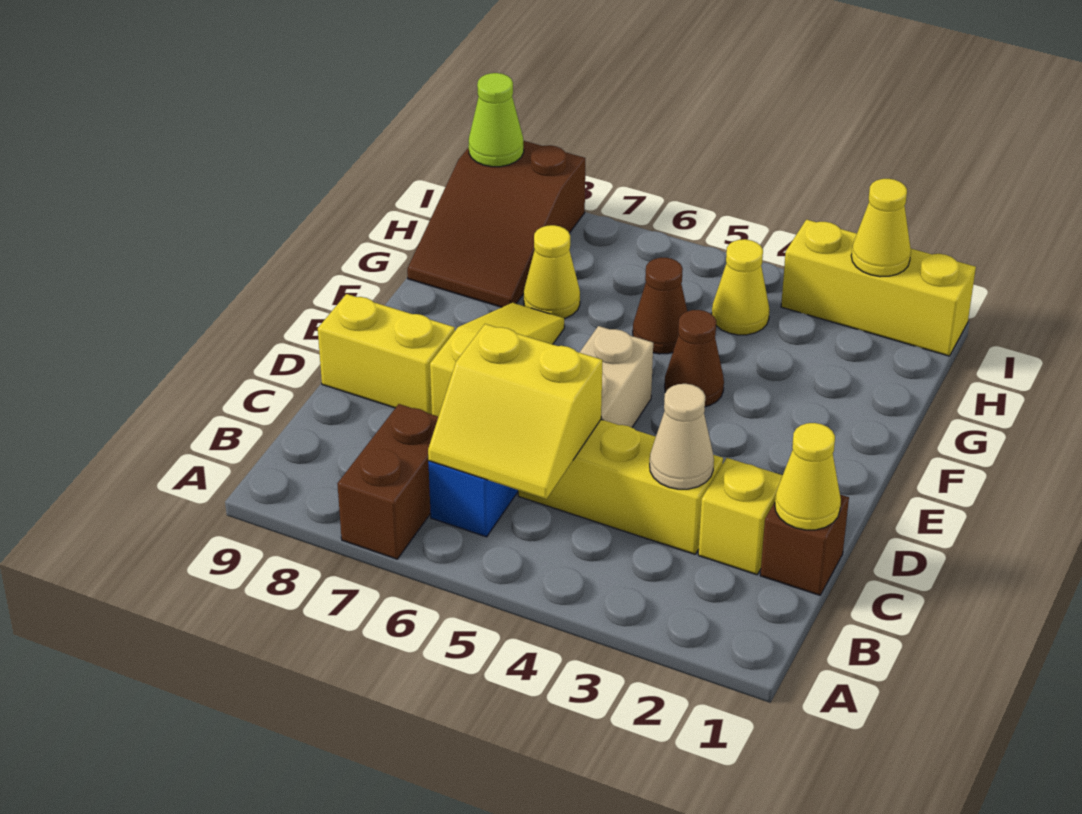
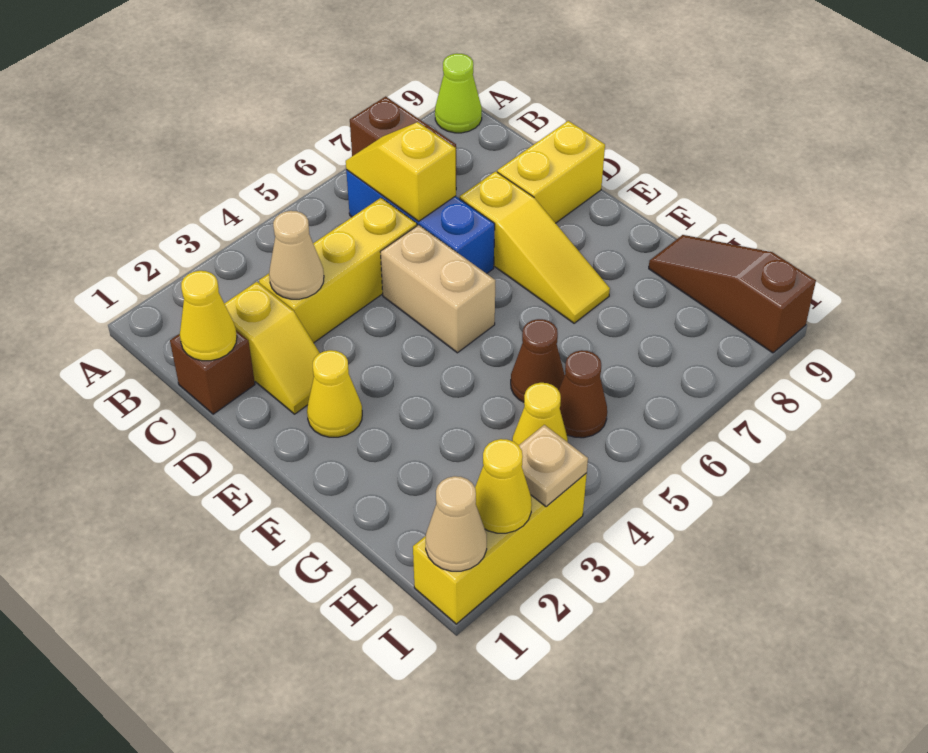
yellow slope B5:C6 level 2 top C -> yellow slope B6:C6 level 2 top C
brown cone F4 level 1 -> brown cone H5 level 1
yellow cone G7 level 1 -> yellow cone E2 level 1
brown slope G8:I9 level 1 top I -> brown slope G9:I9 level 1 top I
none -> tan cone I1 level 2
none -> tan plate I3 level 2
lime cone I9 level 2 -> lime cone A9 level 1

